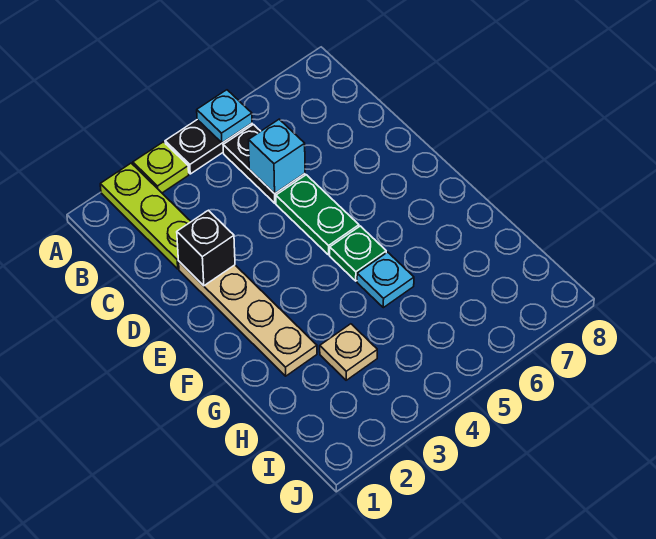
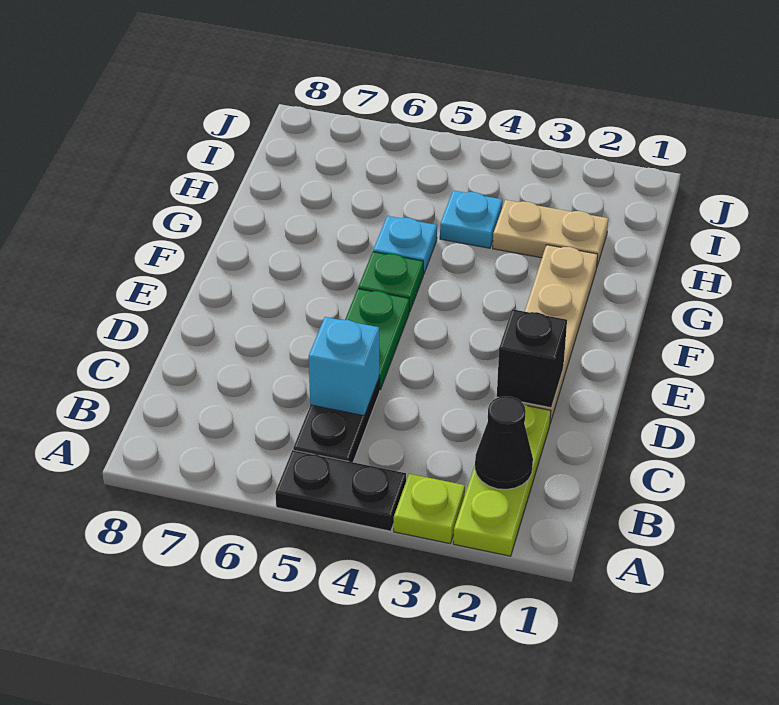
cyan plate A5 level 2 -> cyan plate H4 level 1
none -> black cone B2 level 2
tan plate H3 level 1 -> tan plate H2:H3 level 1

